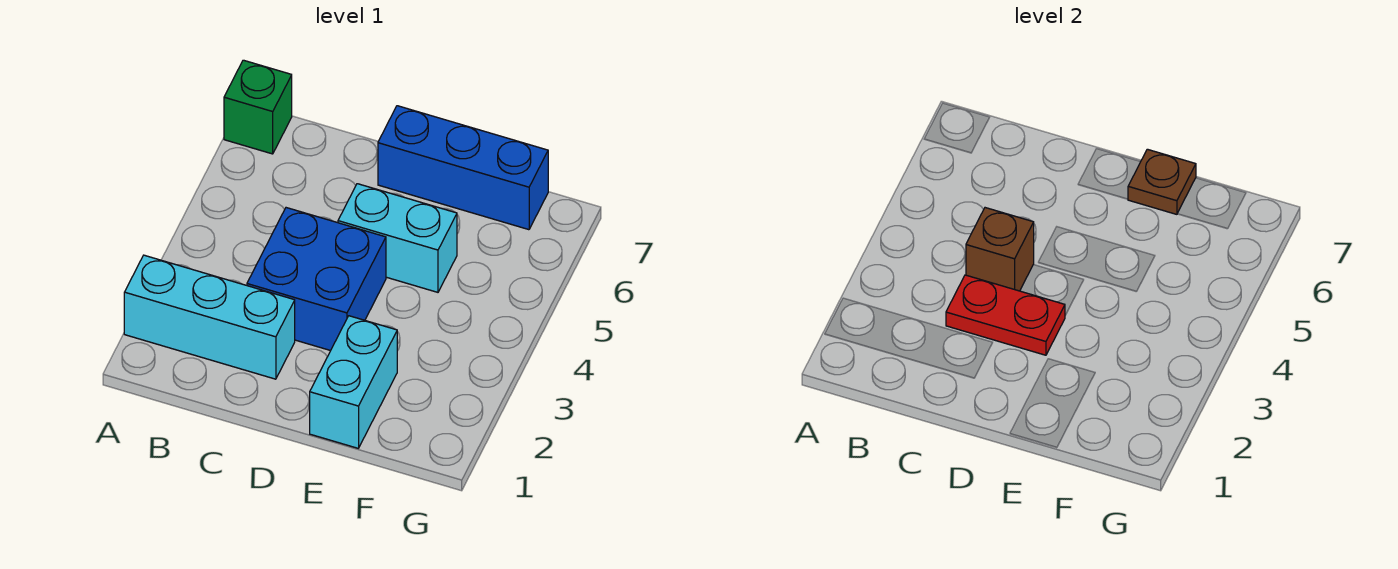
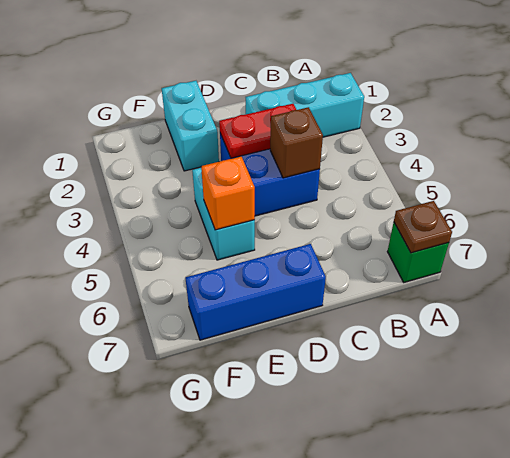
cyan brick D5:E5 level 1 -> cyan brick E4:E5 level 1
none -> orange brick E5 level 2
brown plate E7 level 2 -> brown plate A7 level 2

